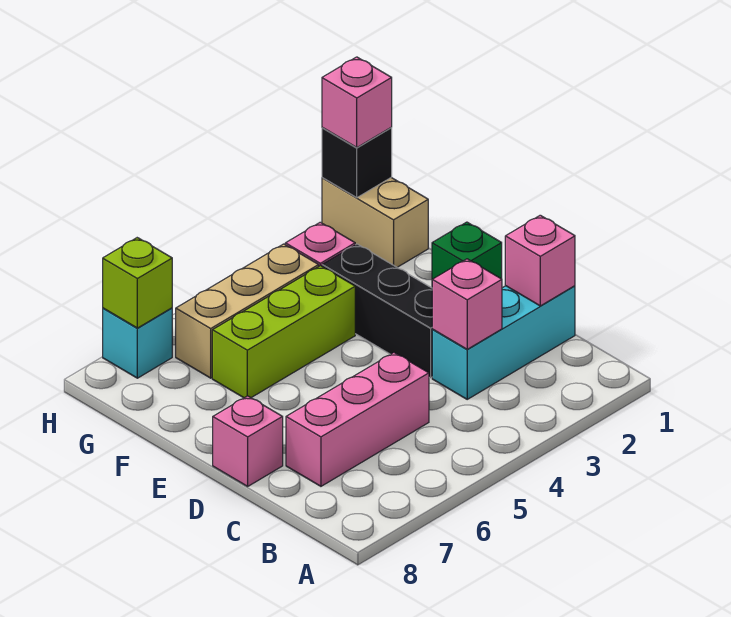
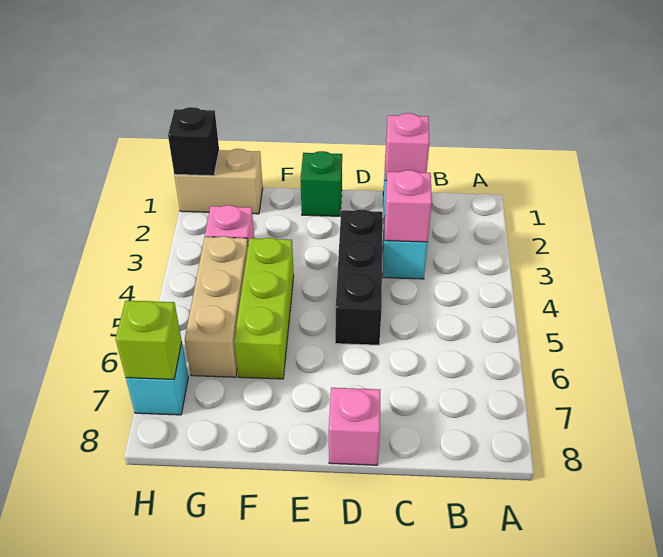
pink brick C5:C7 level 1 -> none
black brick D3:F3 level 1 -> black brick D3:D5 level 1
pink brick H1 level 3 -> none

